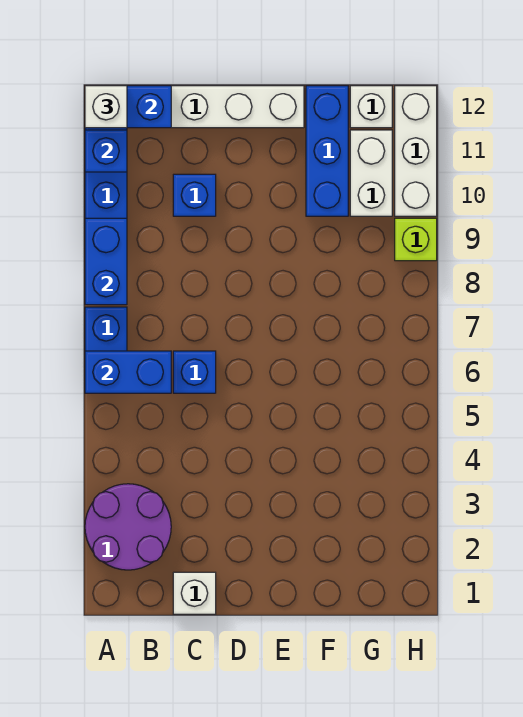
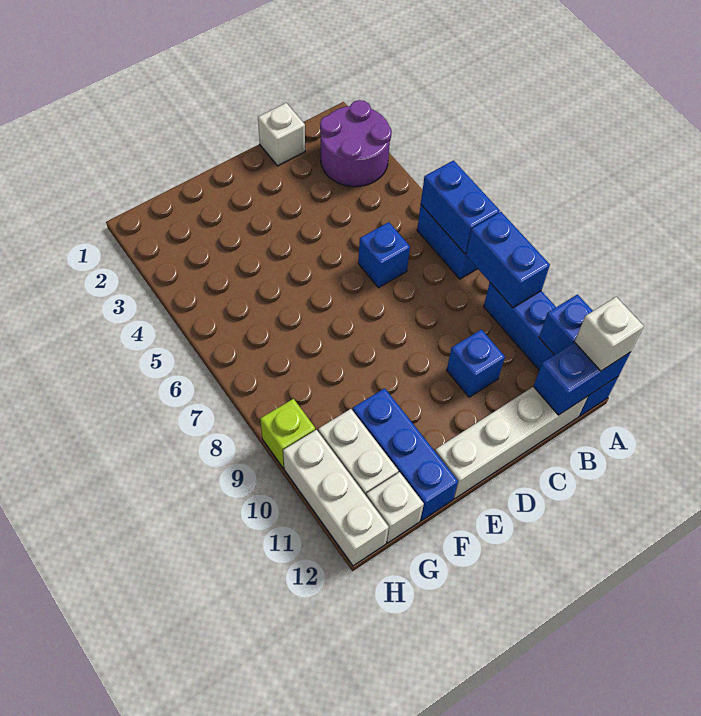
blue brick A6:B6 level 2 -> blue brick A6:A7 level 2

